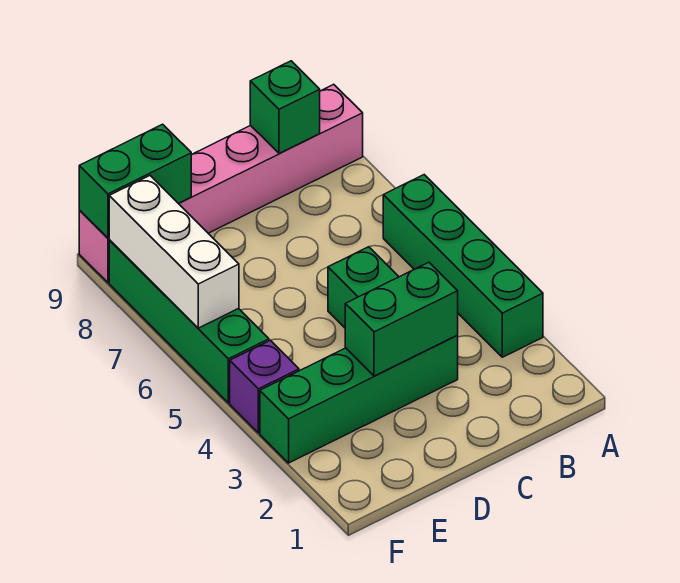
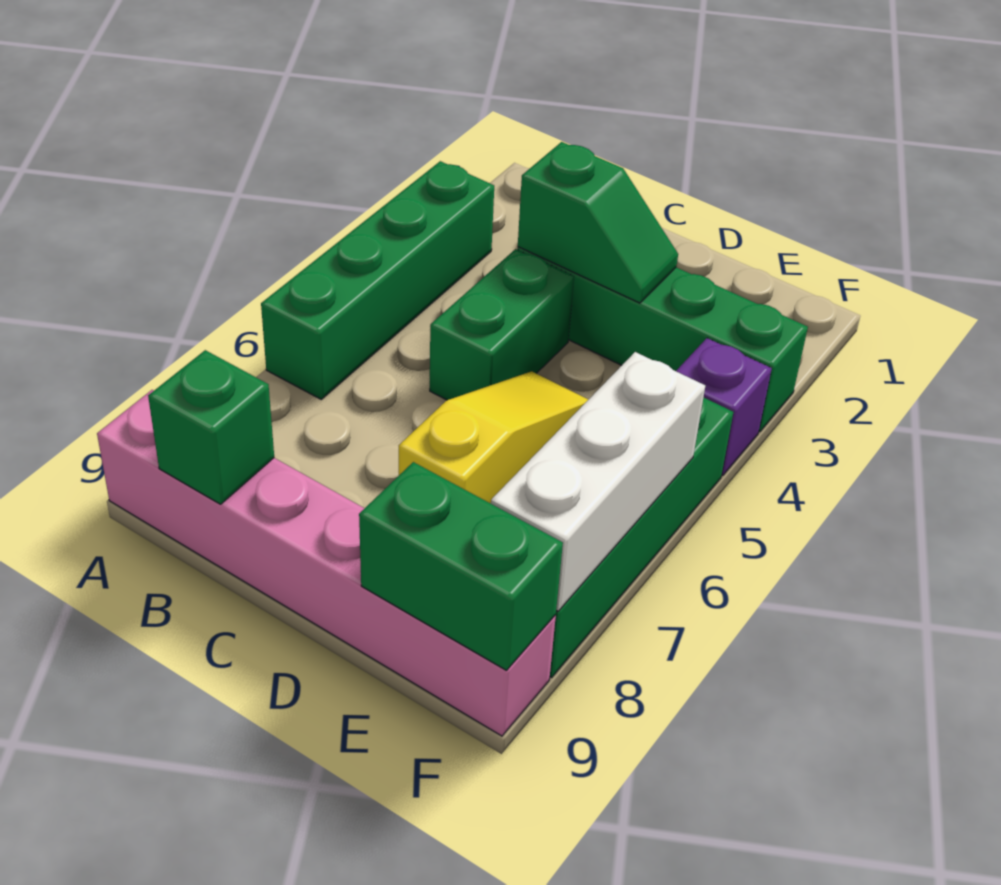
green brick C3:D3 level 2 -> green slope C3:D3 level 2 top C
none -> yellow slope D5:D7 level 1 top 7

